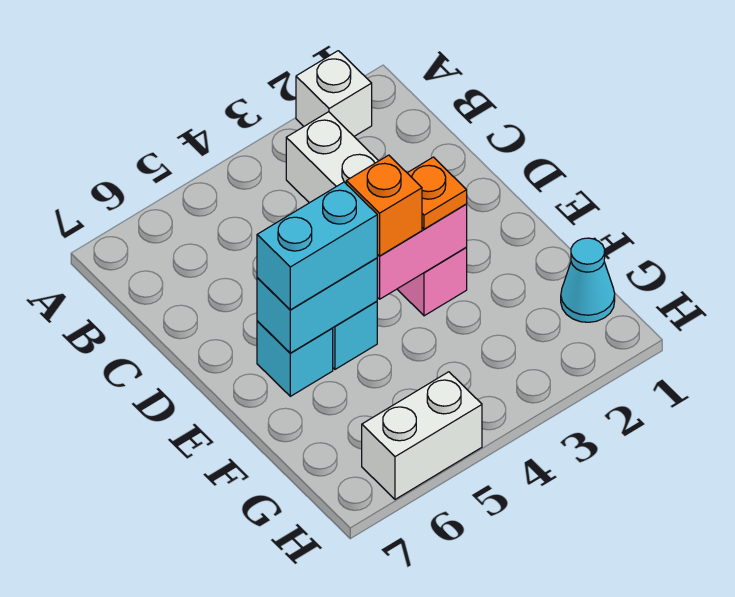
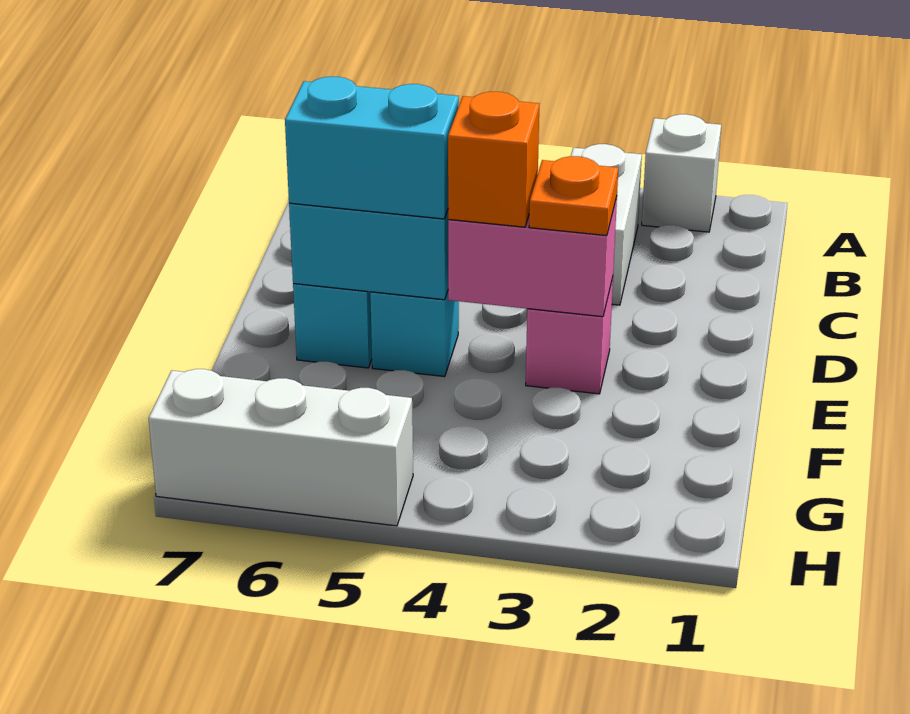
cyan cone G1 level 1 -> none
white brick H5:H6 level 1 -> white brick H5:H7 level 1

